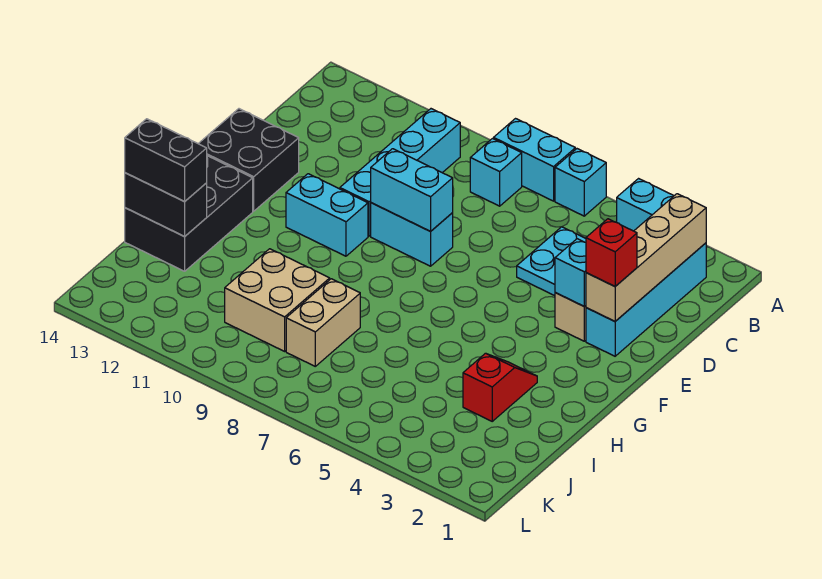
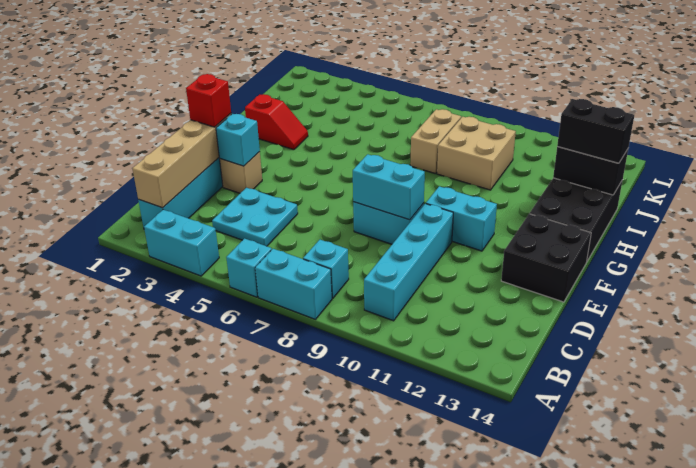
red slope H3:I3 level 1 top I -> red slope H2:H3 level 1 top 2

